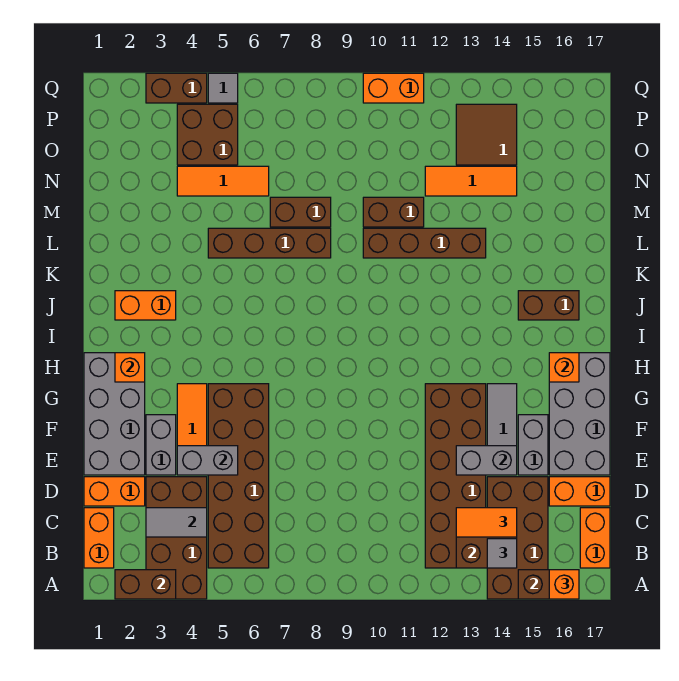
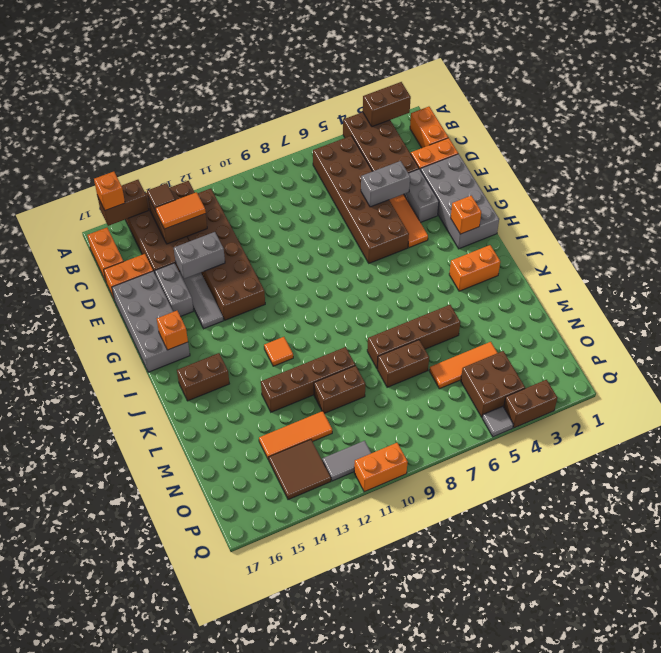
grey tile B14 level 3 -> brown tile B14 level 3
grey tile C3:C4 level 2 -> grey tile P11:P12 level 1
none -> orange tile J12 level 1

